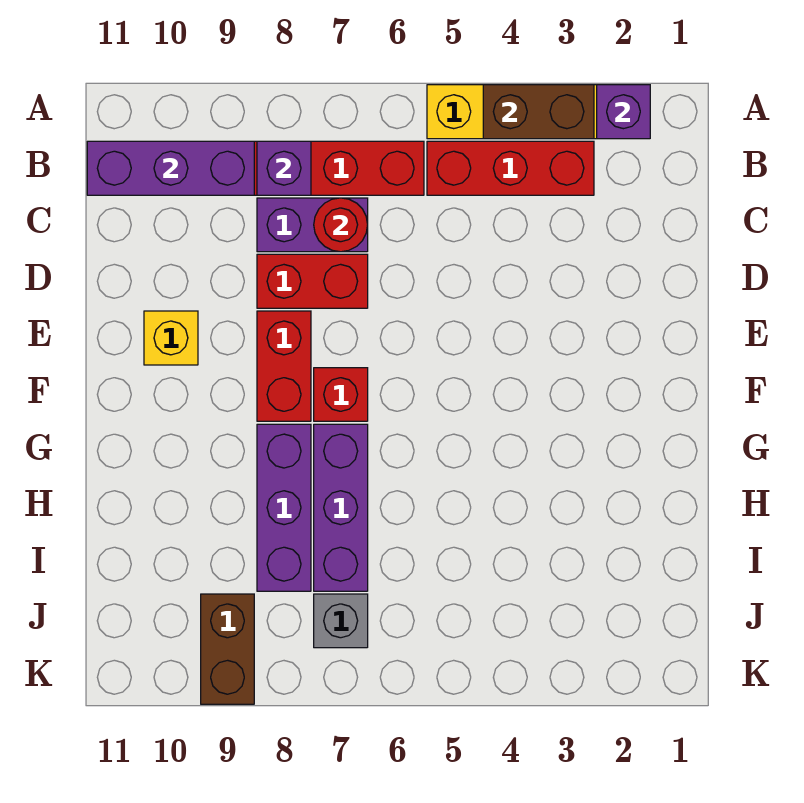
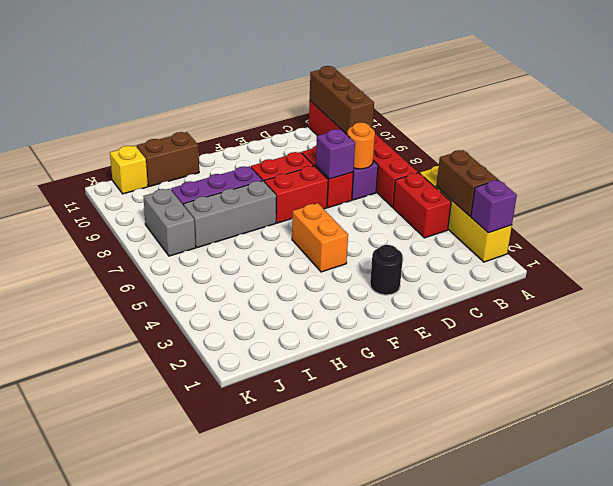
red brick B3:B5 level 1 -> red brick B4:B5 level 1
purple brick B8 level 2 -> purple brick D7 level 2
purple brick B9:B11 level 2 -> brown brick B9:B11 level 2
red round brick C7 level 2 -> orange round brick C7 level 2
none -> black round brick E2 level 1
yellow brick E10 level 1 -> yellow brick J11 level 1
none -> orange brick F4:F5 level 1
red brick F7 level 1 -> red brick E7:F7 level 1
purple brick G7:I7 level 1 -> grey brick G7:I7 level 1
grey brick J7 level 1 -> grey brick J7:J8 level 1
brown brick J9:K9 level 1 -> brown brick H11:I11 level 1

